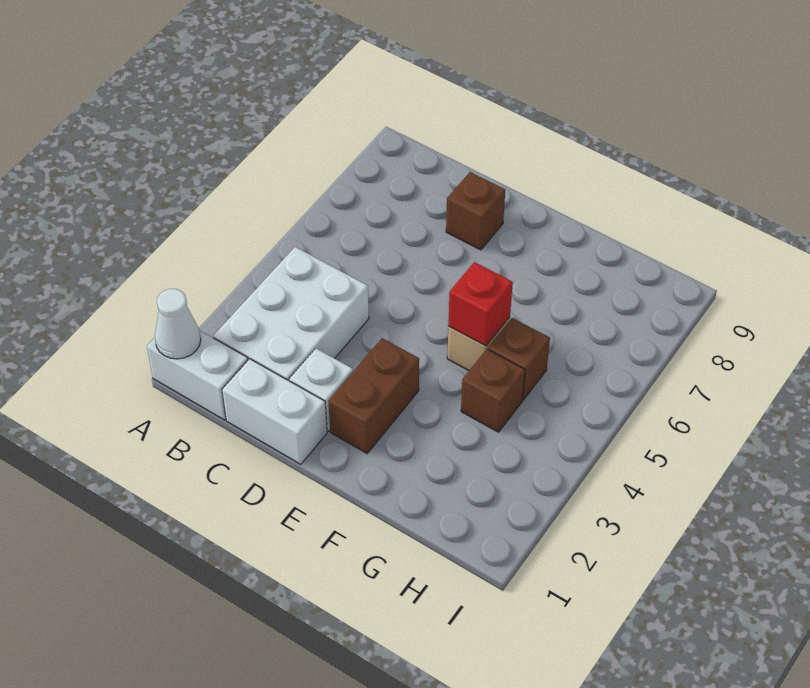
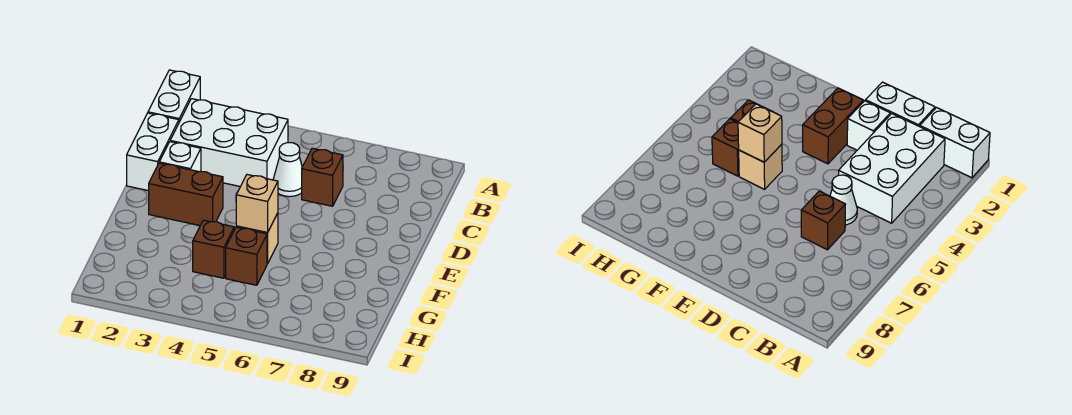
white cone A1 level 2 -> white cone C5 level 1
brown brick D8 level 1 -> brown brick C6 level 1
red brick F5 level 2 -> tan brick F5 level 2

